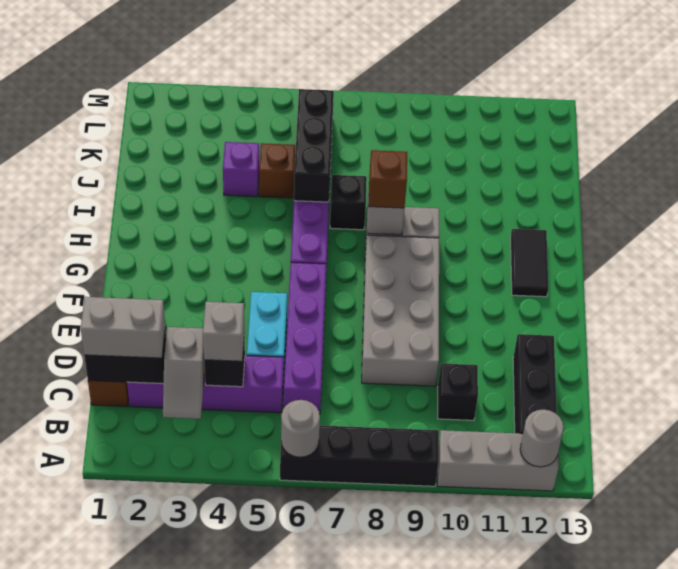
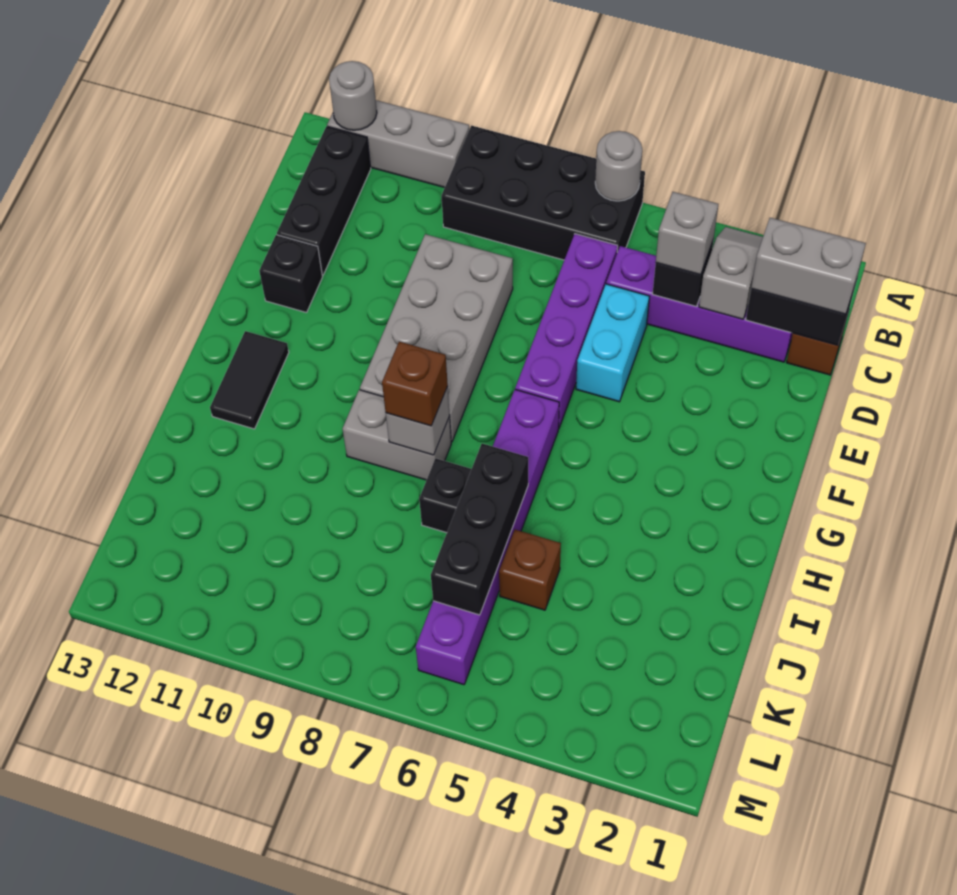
black brick A6:A9 level 1 -> black brick A6:B9 level 1
black brick C10 level 1 -> black brick E12 level 1
purple brick J4 level 1 -> none

